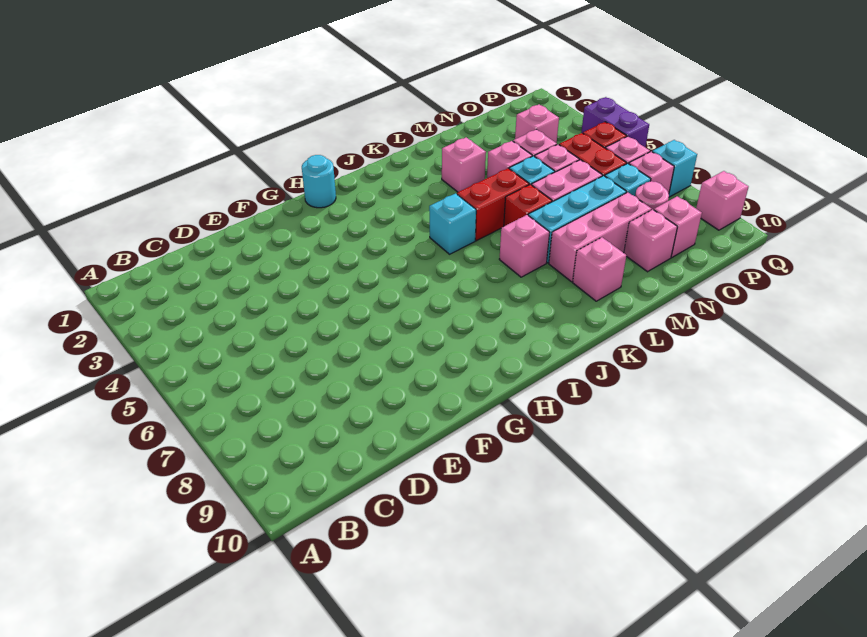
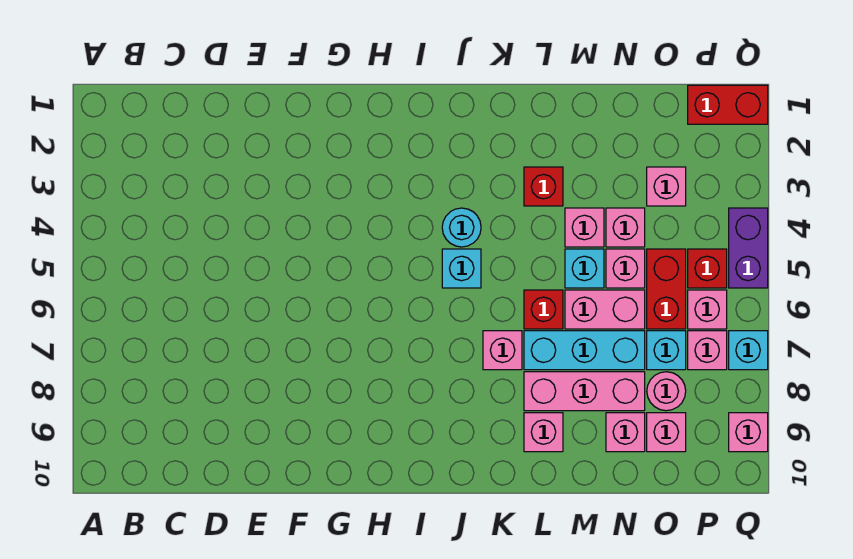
cyan round brick H1 level 1 -> cyan round brick J4 level 1
red brick K5:L5 level 1 -> red brick P1:Q1 level 1
pink brick L3 level 1 -> red brick L3 level 1

